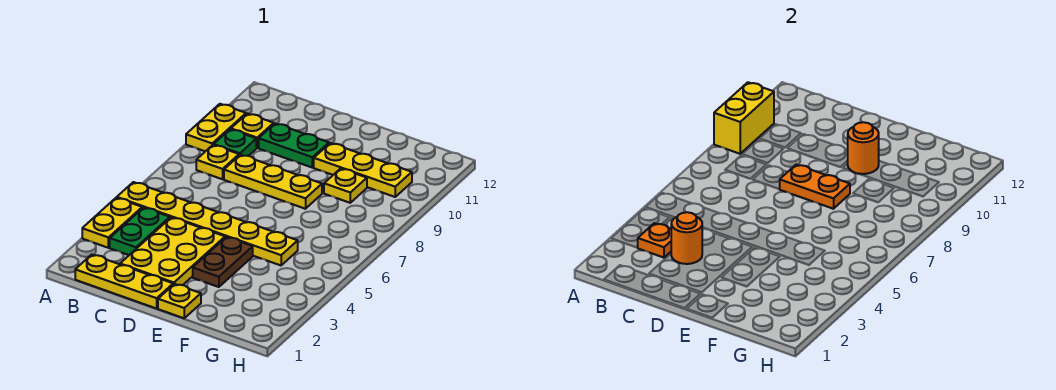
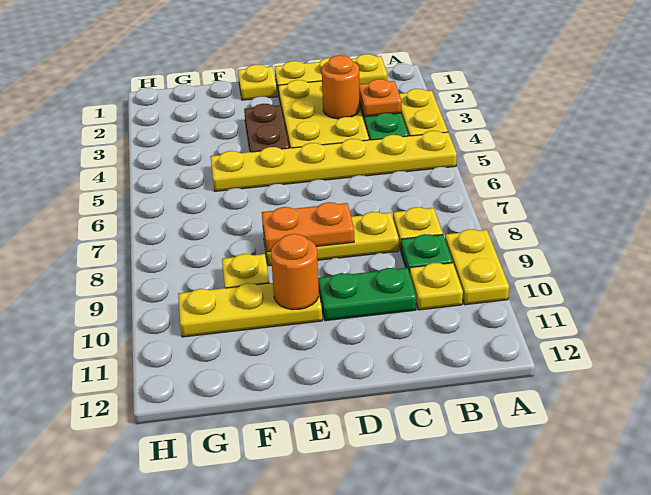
yellow brick A9:A10 level 2 -> none

